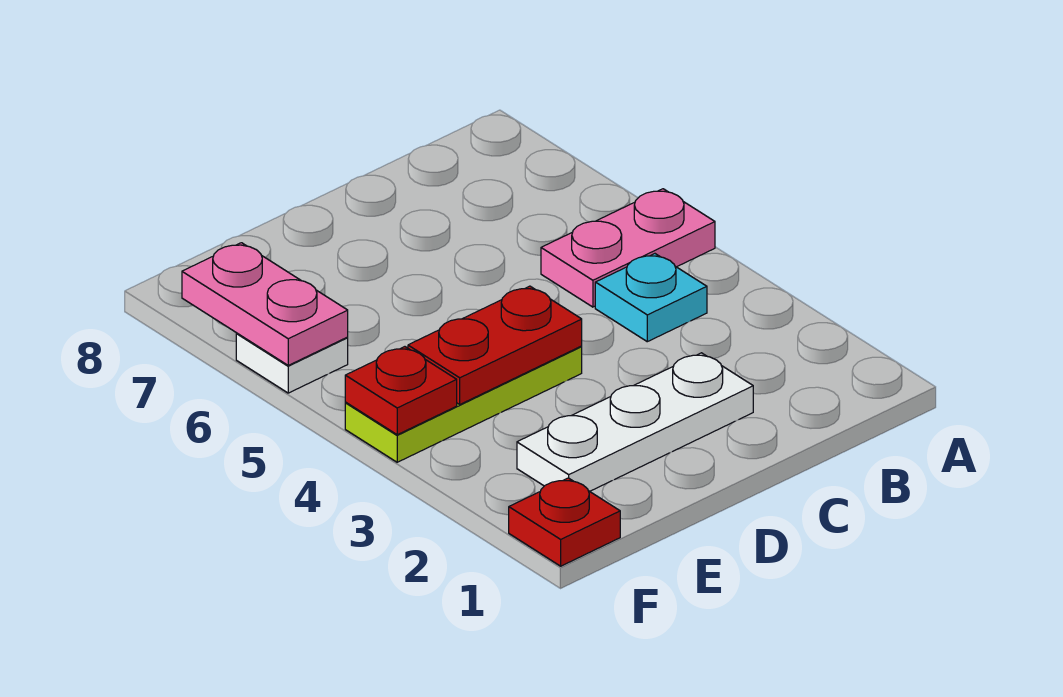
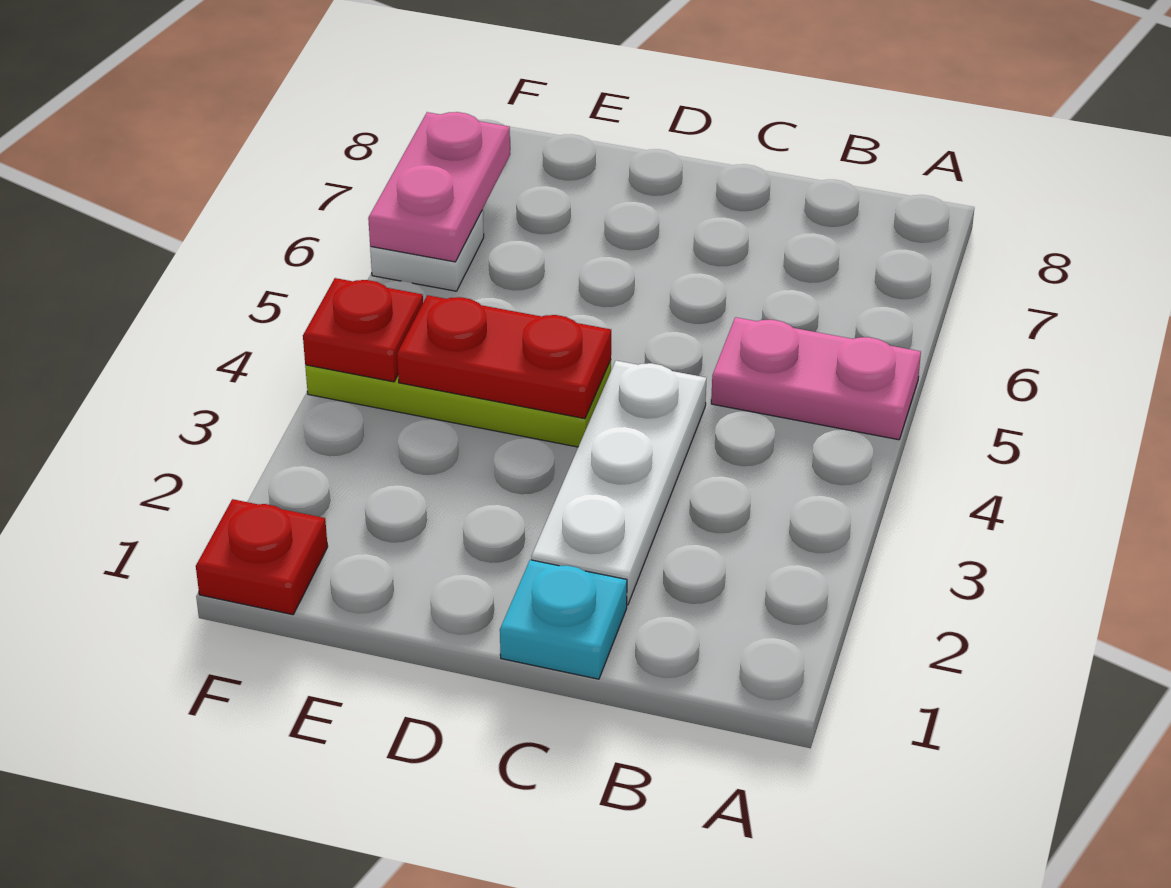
cyan plate B4 level 1 -> cyan plate C1 level 1
white plate C2:E2 level 1 -> white plate C2:C4 level 1

